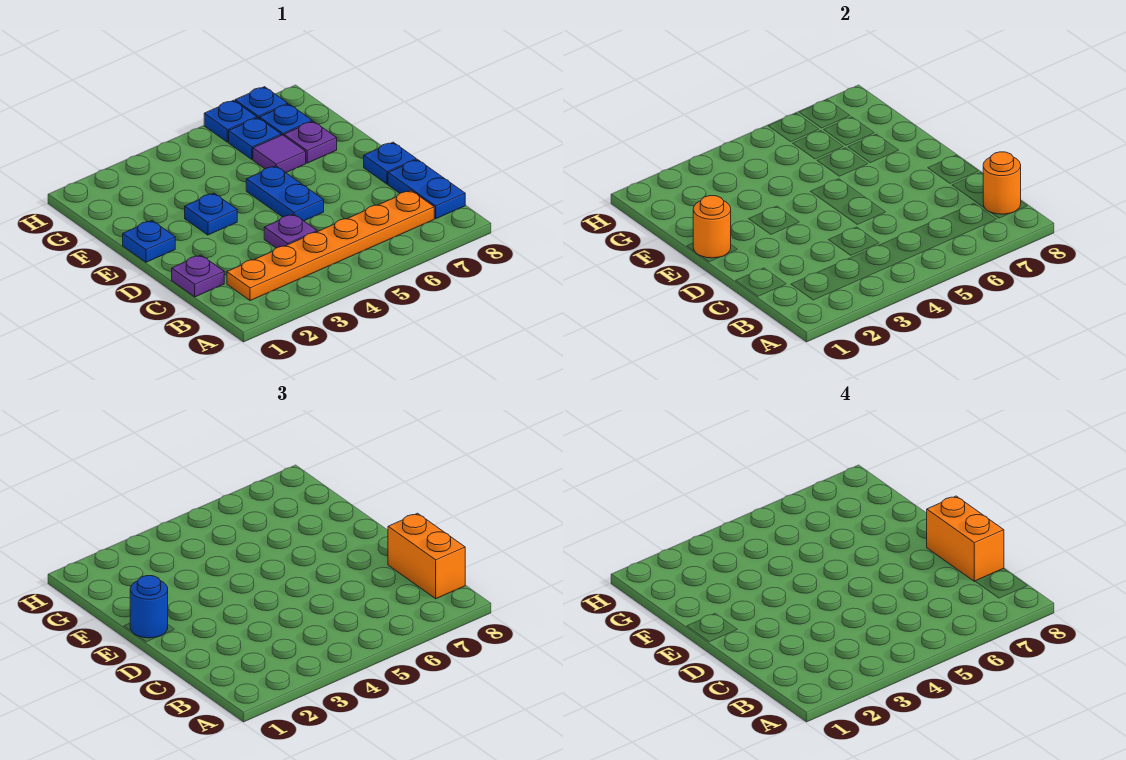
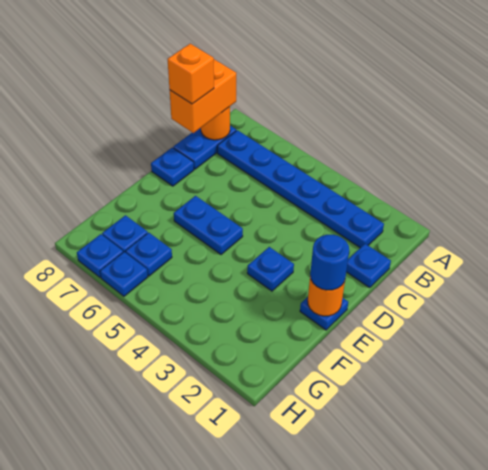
orange plate B2:B7 level 1 -> blue plate B2:B7 level 1
purple plate C1 level 1 -> blue plate C1 level 1
purple plate C4 level 1 -> none
orange brick C8:D8 level 4 -> orange brick C8 level 4
blue plate D5:E5 level 1 -> blue plate E5:E6 level 1
purple tile F6 level 1 -> none
purple plate F7 level 1 -> none

